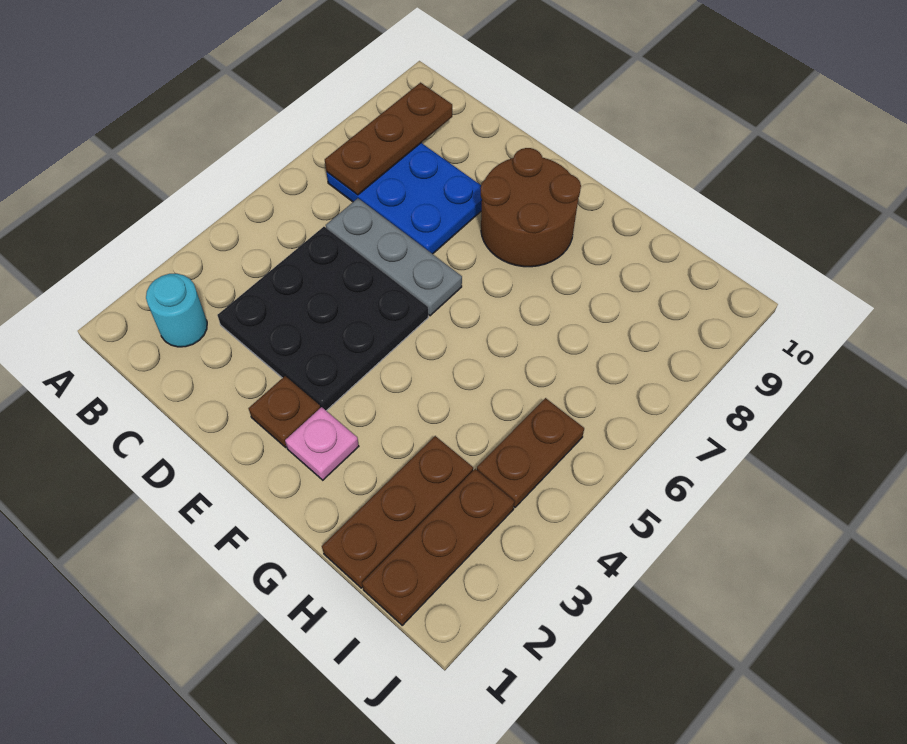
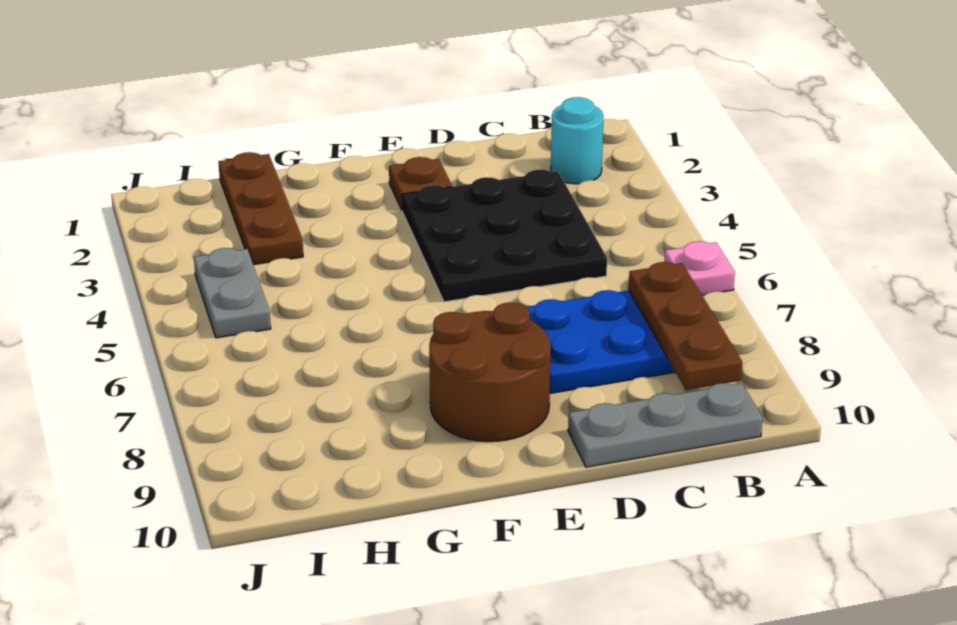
grey plate C6:E6 level 1 -> grey plate B10:D10 level 1
pink plate F2 level 1 -> pink plate A6 level 1
brown plate I1:I3 level 1 -> none
brown plate I4:I5 level 1 -> grey plate I4:I5 level 1

